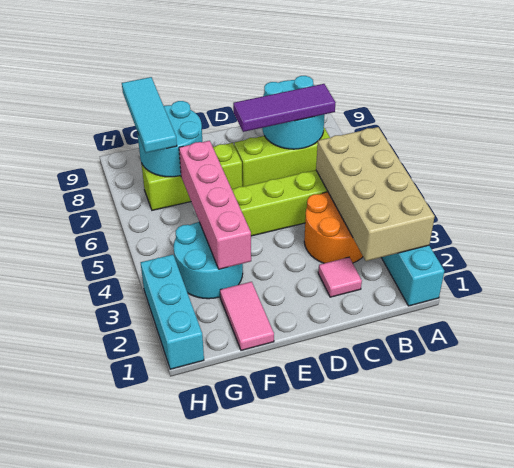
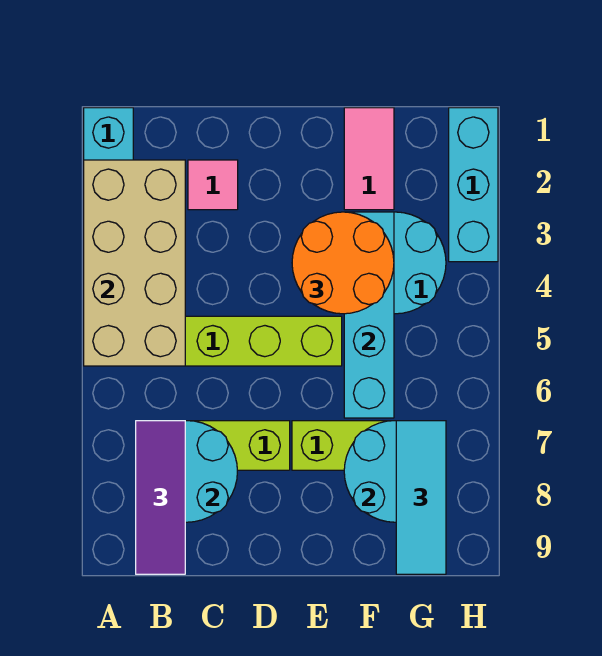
orange round brick B3:C4 level 1 -> orange round brick E3:F4 level 3
purple tile B7:D7 level 3 -> purple tile B7:B9 level 3
pink brick F3:F6 level 2 -> cyan brick F3:F6 level 2

